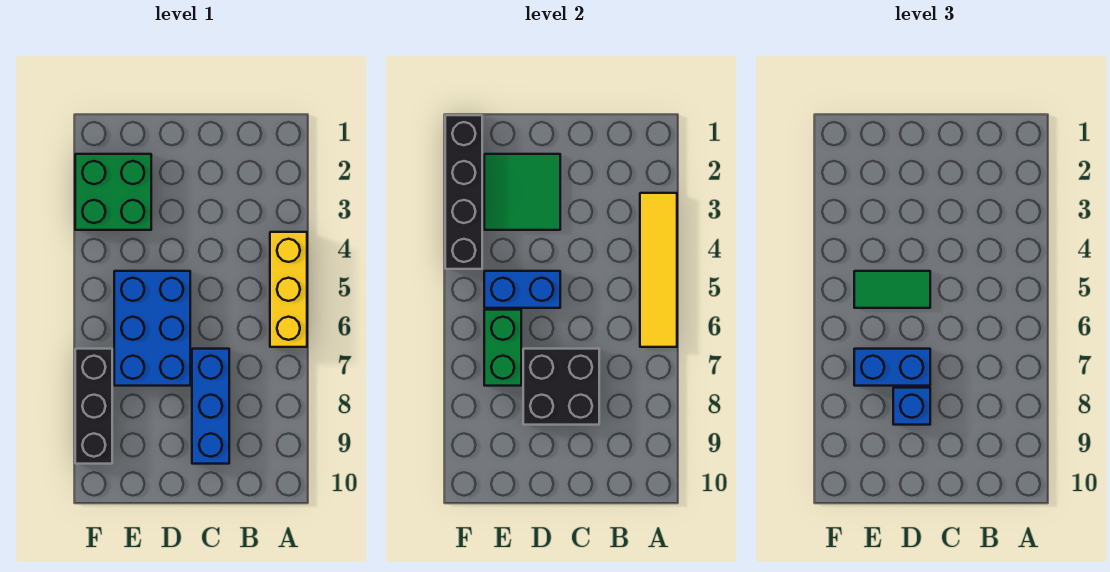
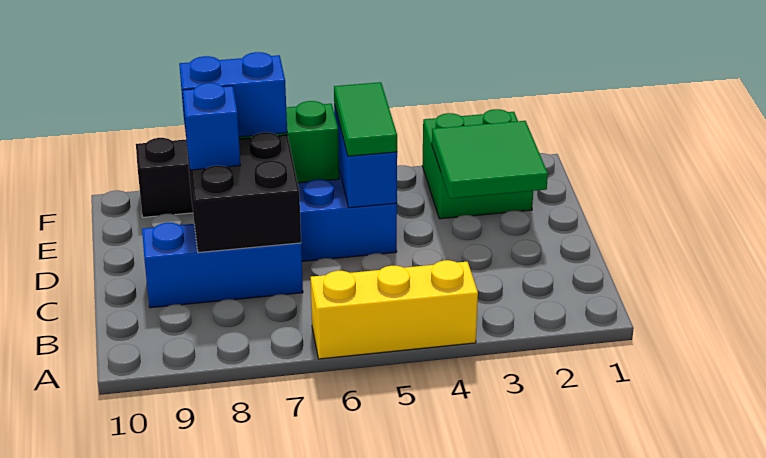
yellow tile A3:A6 level 2 -> none
blue brick D7:E7 level 3 -> blue brick E7:E8 level 3
black brick F1:F4 level 2 -> none

